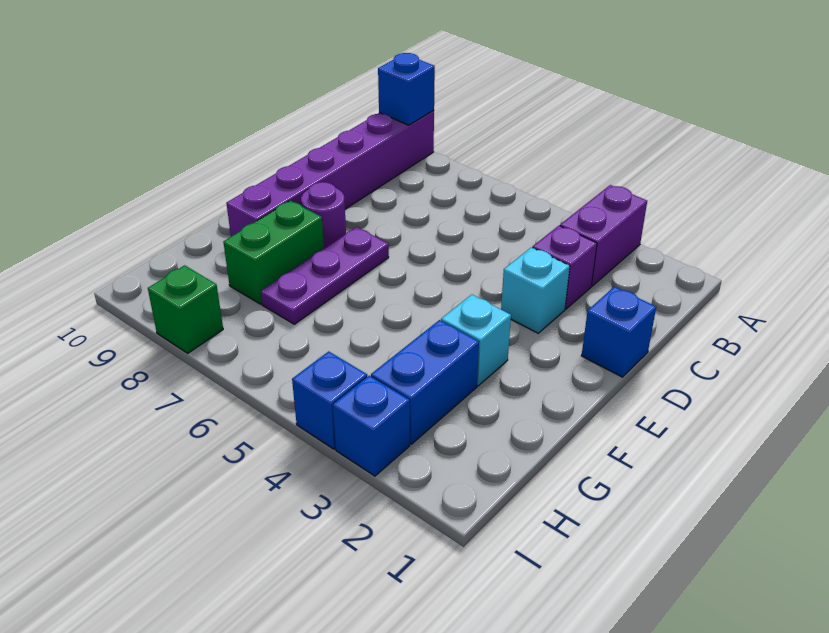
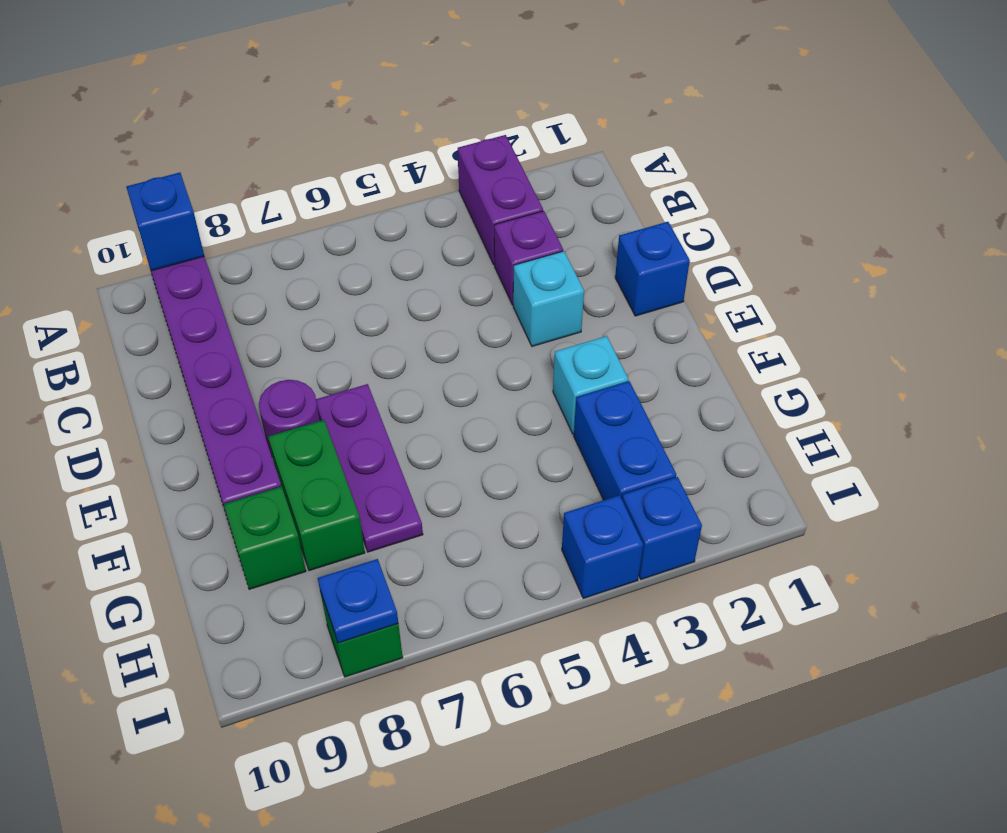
none -> green brick G9 level 1
none -> blue plate I8 level 2

